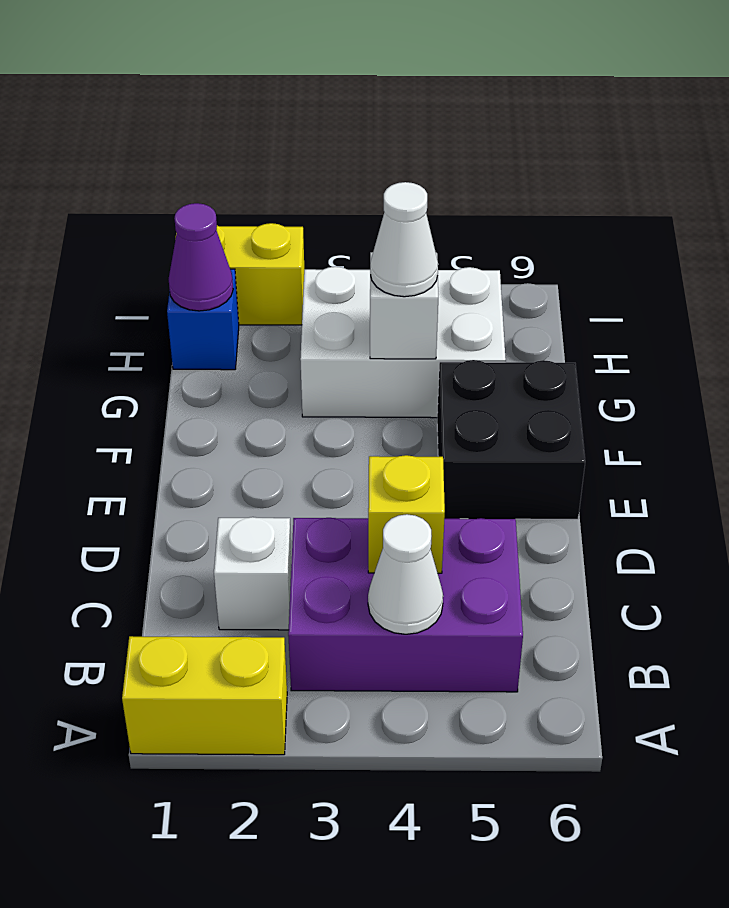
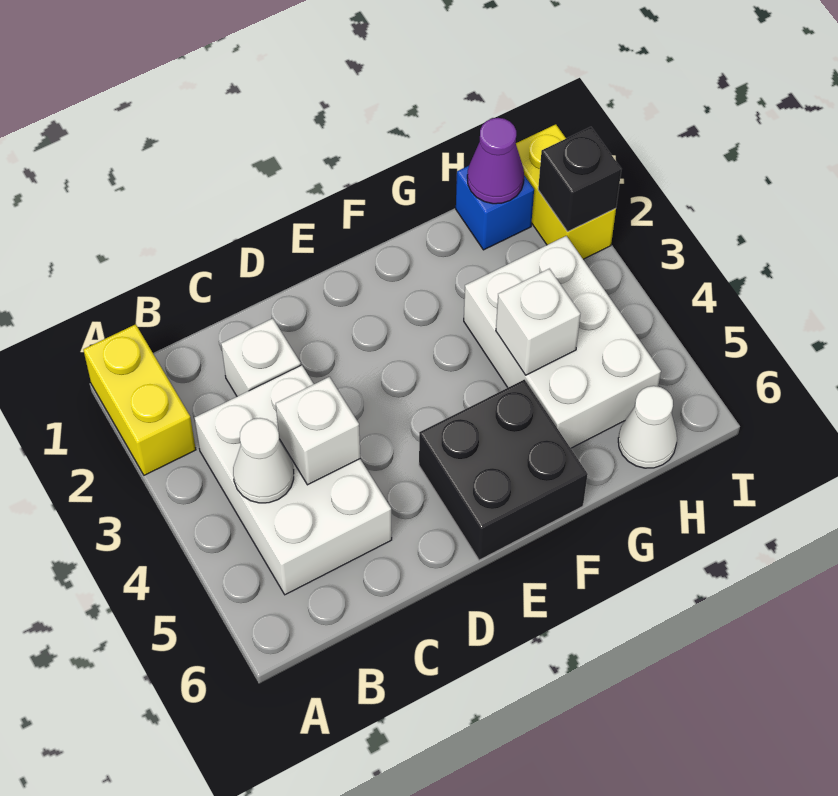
purple brick B3:C5 level 1 -> white brick B3:C5 level 1
yellow brick C4 level 2 -> white brick C4 level 2
white cone G4 level 3 -> white cone H6 level 1
none -> black brick I2 level 2

